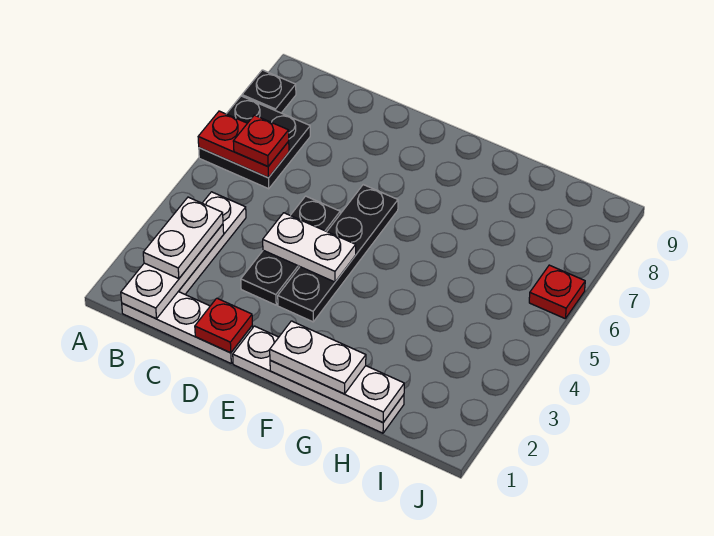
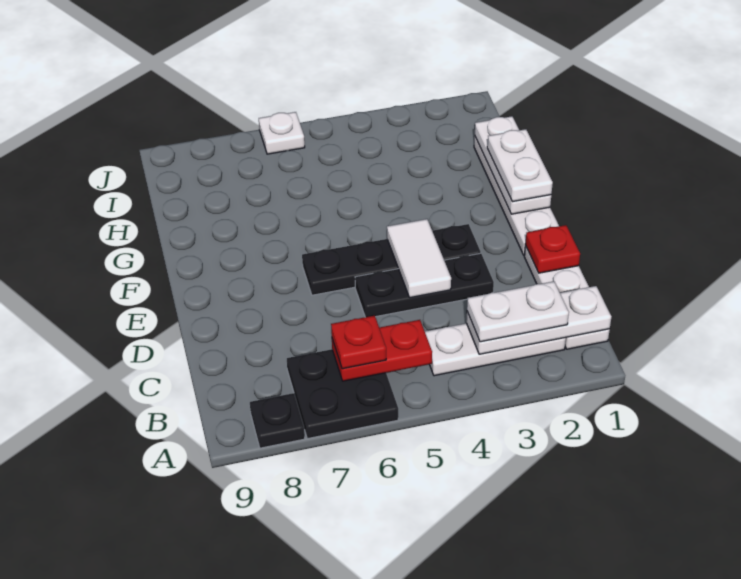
red plate A6:B6 level 2 -> red plate B5:B6 level 2
white plate D4:E4 level 2 -> white tile D4:E4 level 2
red plate J6 level 1 -> white plate J6 level 1

